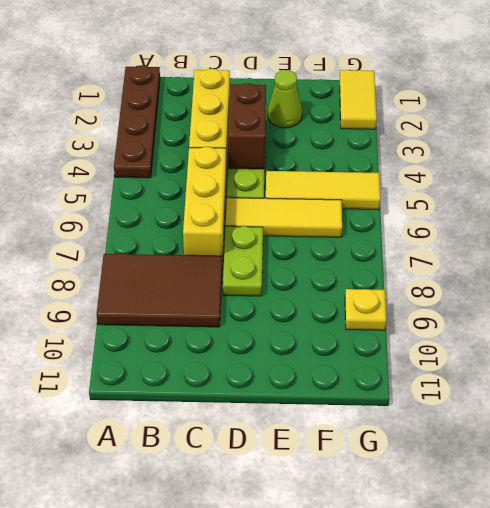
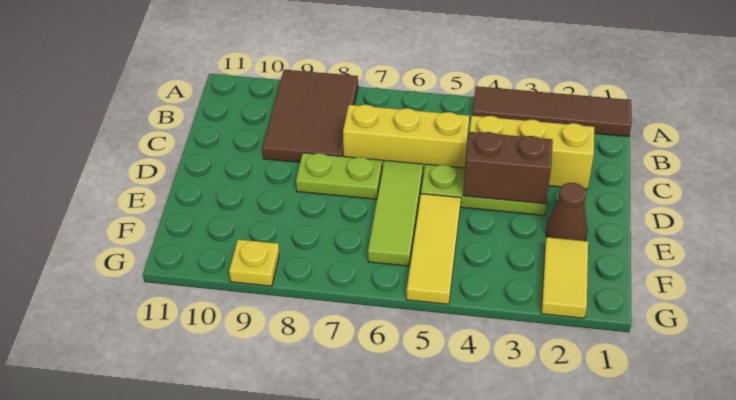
brown plate A1:A4 level 1 -> brown tile A1:A4 level 1
yellow tile D6:F6 level 1 -> lime tile D6:F6 level 1
lime cone E2 level 1 -> brown cone E2 level 1
yellow tile G1:G2 level 1 -> yellow tile F2:G2 level 1

